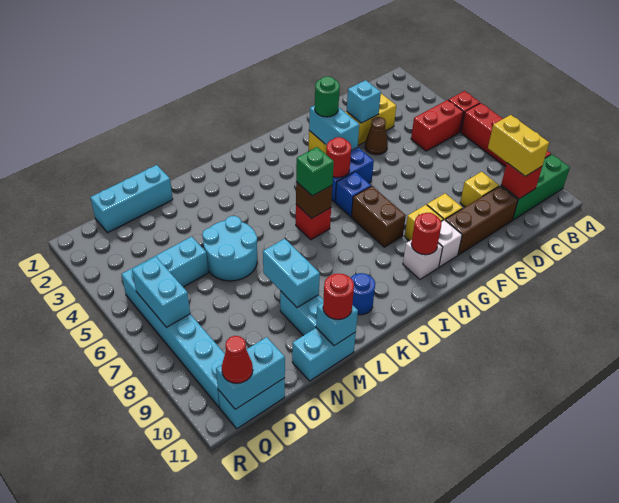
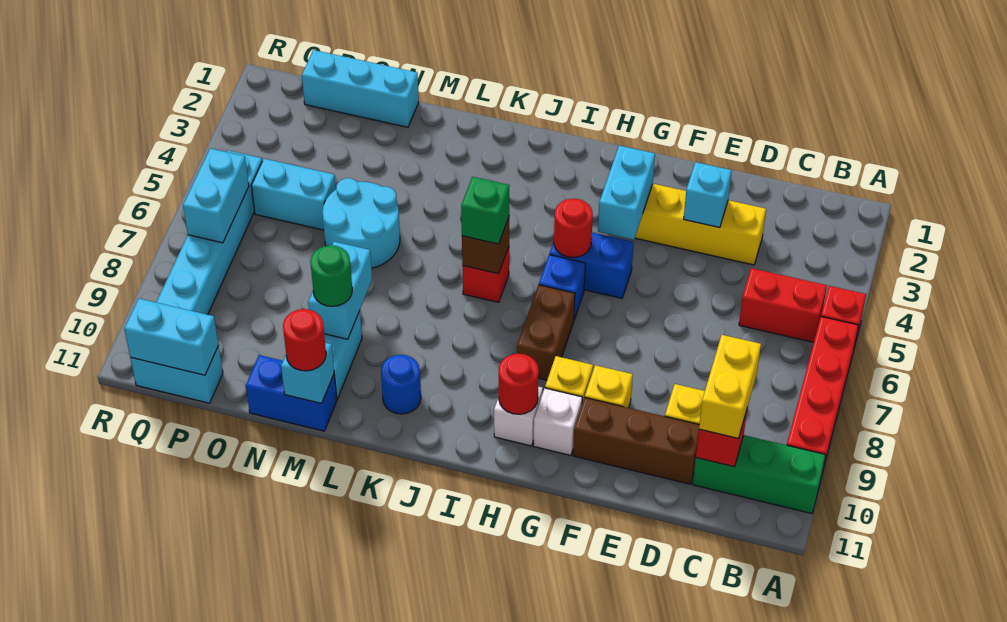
brown cone E4 level 1 -> none
green round brick G3 level 3 -> green round brick M9 level 3
cyan brick M11:N11 level 1 -> blue brick M11:N11 level 1
red cone Q11 level 3 -> none

